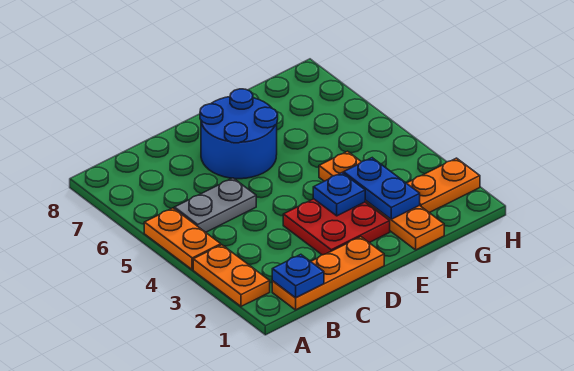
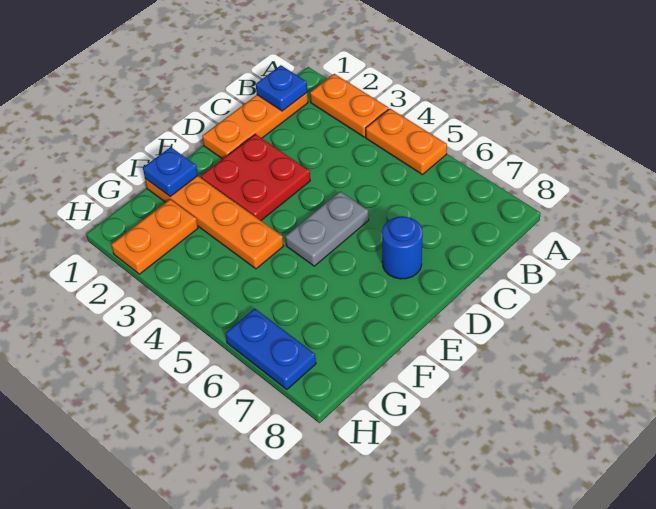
grey plate B5:C5 level 1 -> grey plate D5:E5 level 1
blue round brick D6:E7 level 1 -> blue round brick D7 level 1
blue plate E3 level 2 -> blue plate F1 level 2
blue plate F2:F3 level 2 -> blue plate H6:H7 level 1

